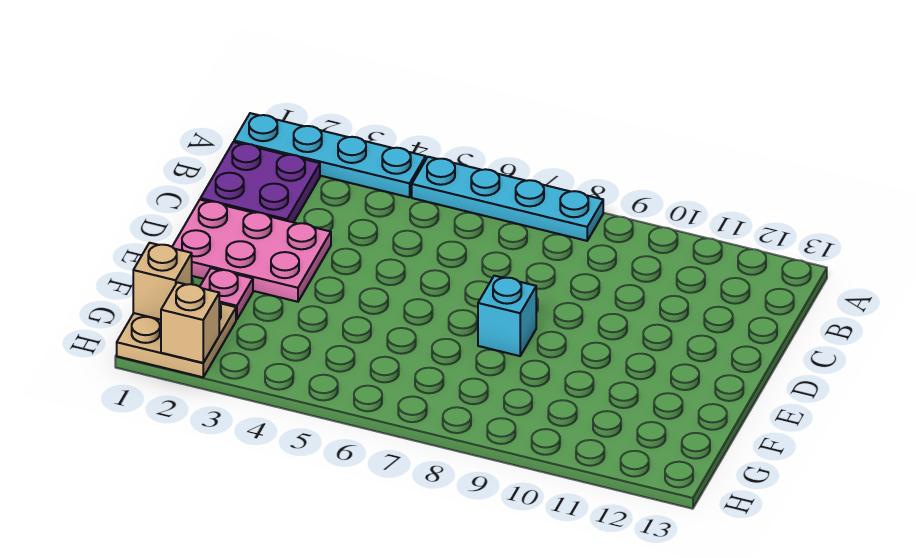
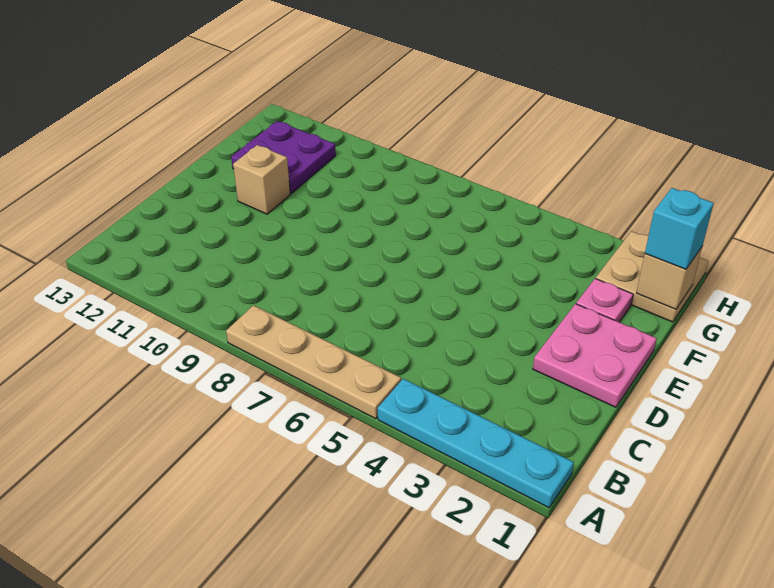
cyan plate A5:A8 level 1 -> tan plate A5:A8 level 1
purple plate B1:C2 level 1 -> purple plate F11:G12 level 1
pink plate D1:E3 level 1 -> pink plate D1:E2 level 1
cyan brick E8 level 1 -> cyan brick G1 level 3
tan brick H2 level 2 -> tan brick E11 level 1

